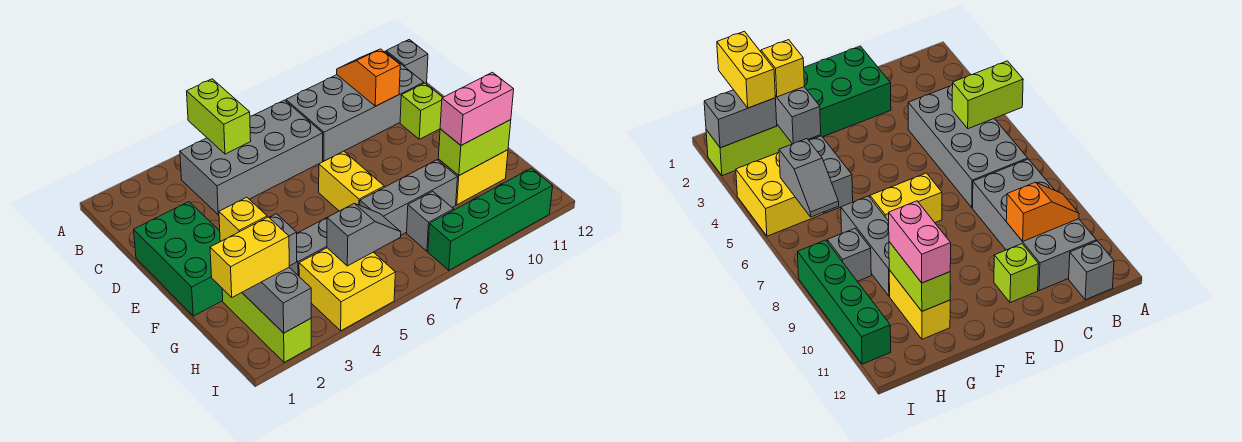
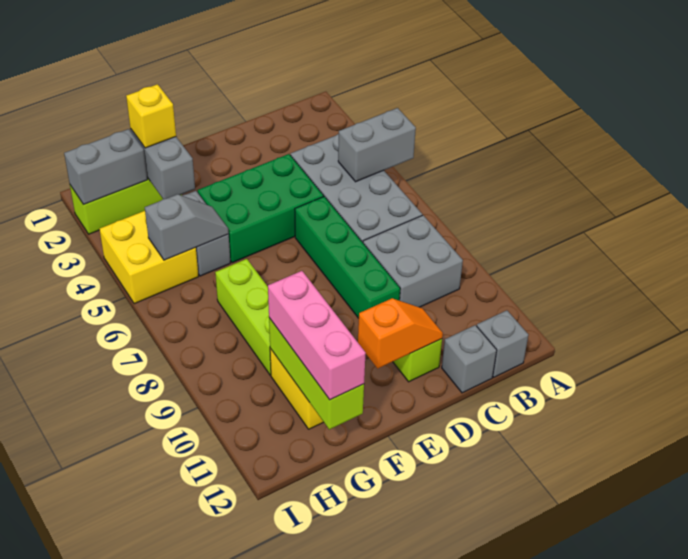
lime brick A5:B5 level 2 -> grey brick A5:B5 level 2
grey brick B8:C11 level 1 -> grey brick B8:C9 level 1
orange slope B10:C10 level 2 top C -> orange slope D11:E11 level 2 top E
green brick D1:F2 level 1 -> green brick D4:F5 level 1
yellow brick E7:F7 level 1 -> none
grey brick G7:G9 level 1 -> lime brick G7:G9 level 1
lime brick G10:G11 level 2 -> lime brick G10:G12 level 2
pink brick G10:G11 level 3 -> pink brick G10:G12 level 3
yellow brick H1:H2 level 3 -> none
grey slope H5:H6 level 2 top 5 -> grey slope G5:H5 level 2 top H
grey brick H8 level 1 -> grey brick C12 level 1
green brick I8:I11 level 1 -> green brick D6:D9 level 1

